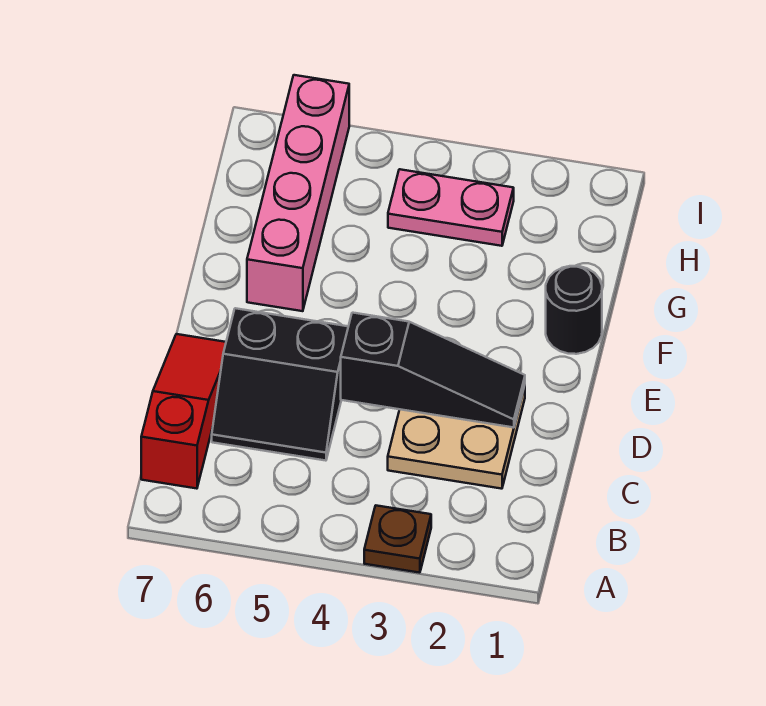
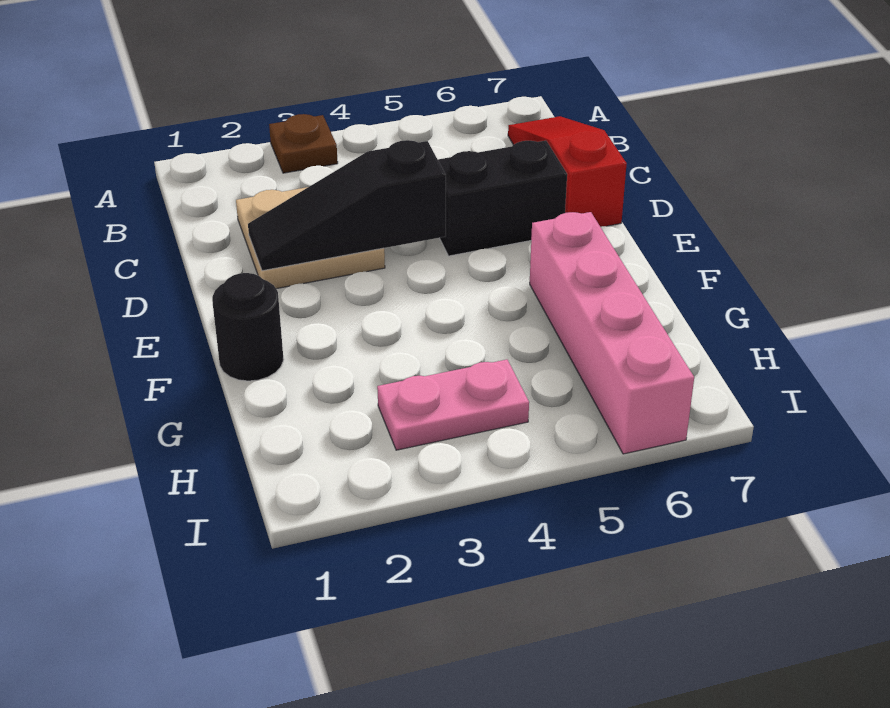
red slope B7:D7 level 1 top B -> red slope B7:D7 level 1 top D

